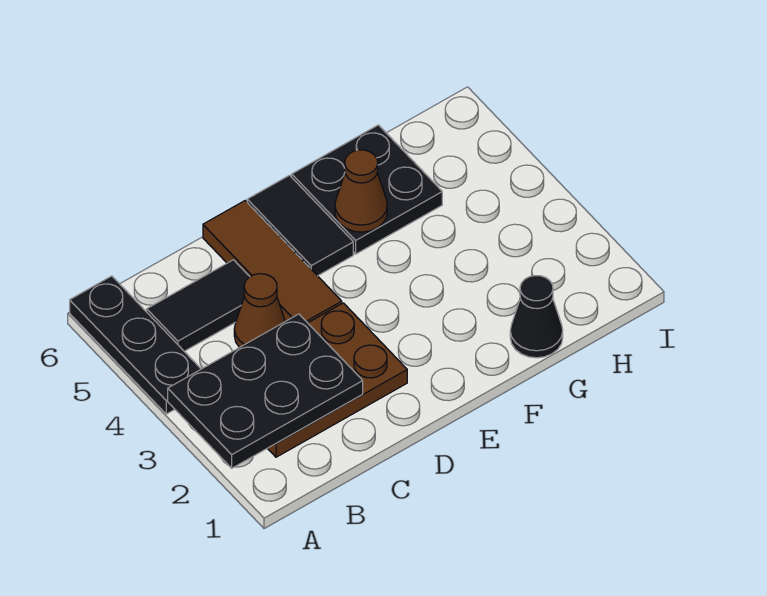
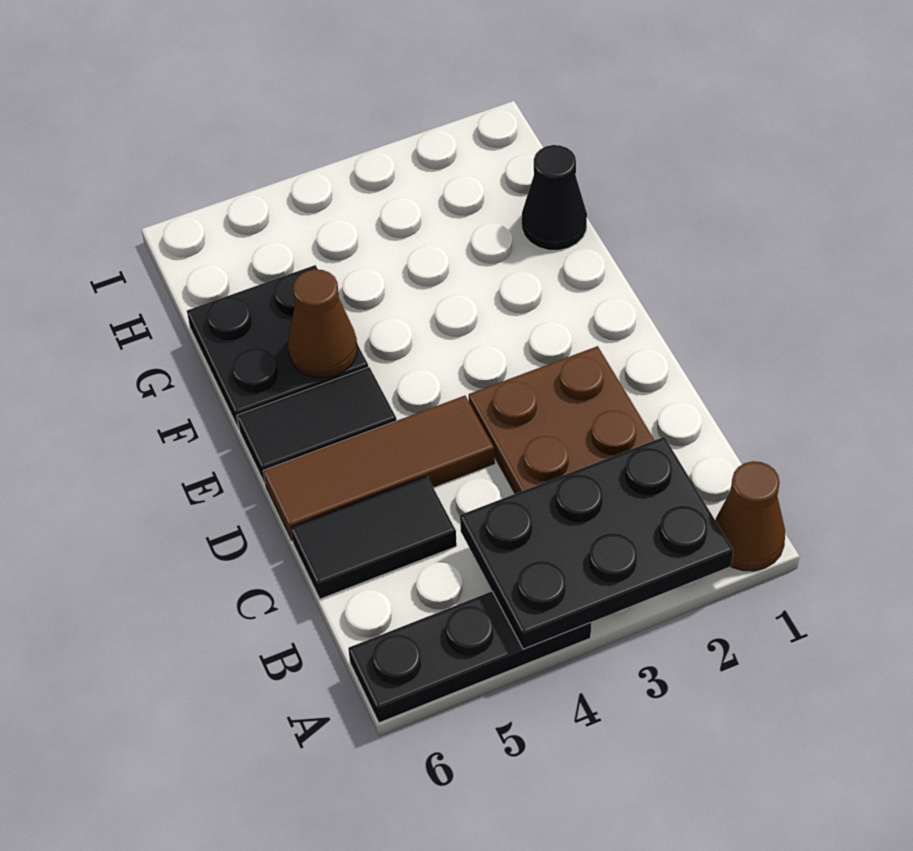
black plate A2:C3 level 2 -> black plate A2:B4 level 2
black tile B5:C5 level 1 -> black tile C5:C6 level 1
brown cone C4 level 1 -> brown cone A1 level 1

